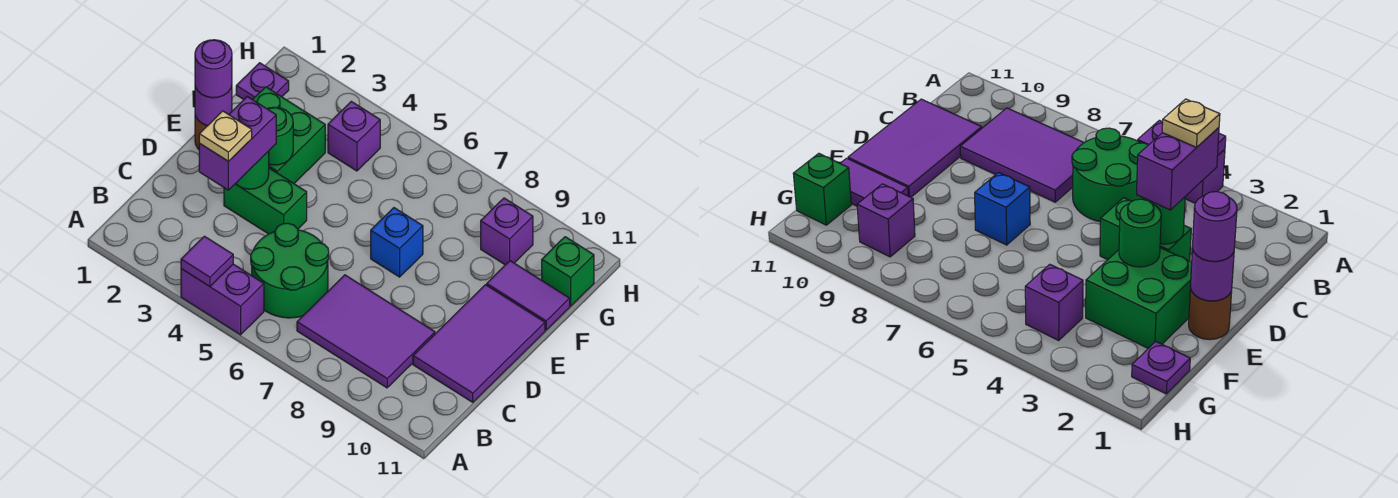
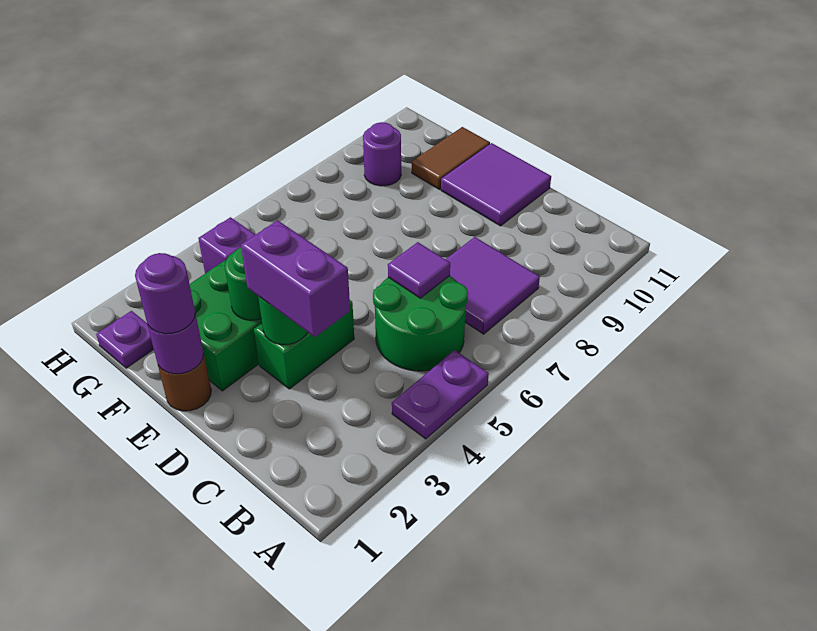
purple brick A4:A5 level 1 -> purple plate A4:A5 level 1
purple tile A4 level 2 -> purple tile C6 level 2
purple tile B7:C9 level 1 -> purple tile B7:C8 level 1
tan plate C3 level 4 -> none
purple tile C10:E11 level 1 -> purple tile D10:E11 level 1
blue brick E7 level 1 -> none
purple tile F10:F11 level 1 -> brown tile F10:F11 level 1
purple brick G9 level 1 -> purple round brick G9 level 1
green brick G11 level 1 -> none

